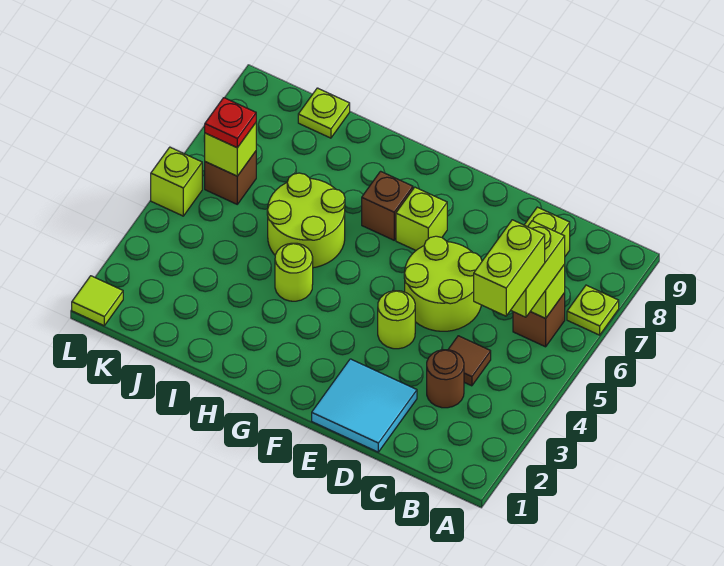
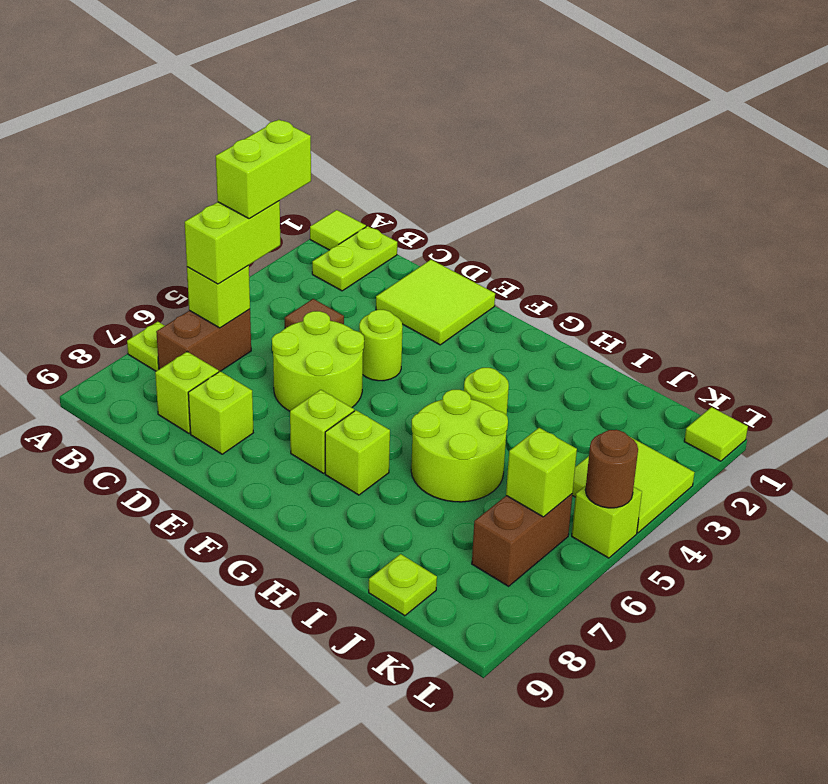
none -> lime tile A1 level 1
none -> lime plate B1:B2 level 1
brown brick B6 level 1 -> brown brick B6:B7 level 1
brown round brick C3 level 1 -> brown round brick L5 level 2
cyan tile D1:E2 level 1 -> lime tile D1:E2 level 1
none -> lime brick D8 level 1
brown brick G7 level 1 -> lime brick G7 level 1
none -> lime tile K3:L4 level 1
brown brick K6 level 1 -> brown brick K6:K7 level 1
red plate K6 level 3 -> none

